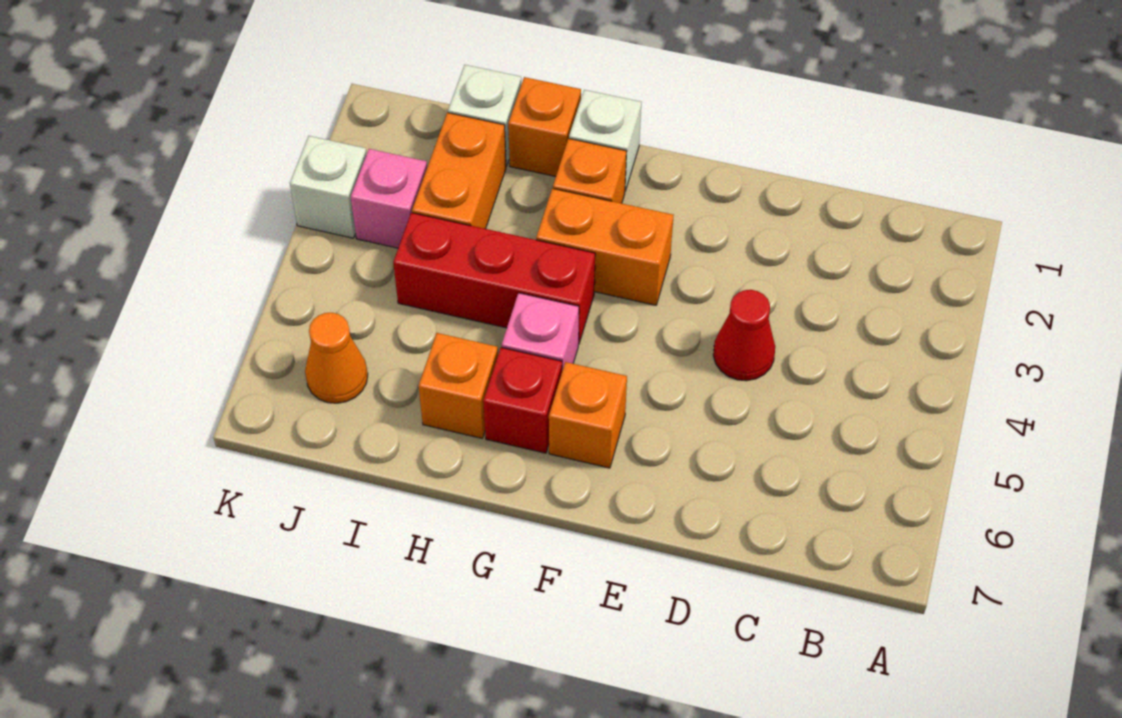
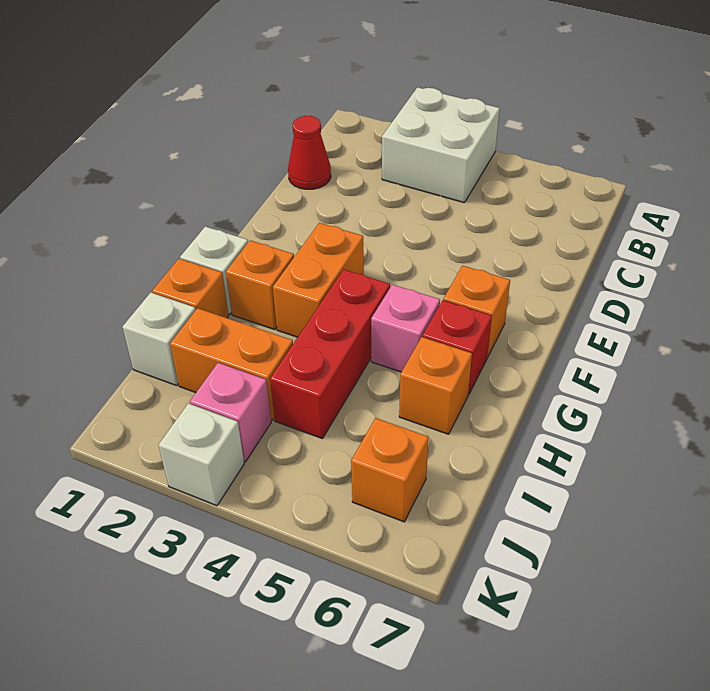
none -> white brick A3:B4 level 1
red cone D4 level 1 -> red cone C1 level 1
orange cone J6 level 1 -> orange brick J6 level 1

